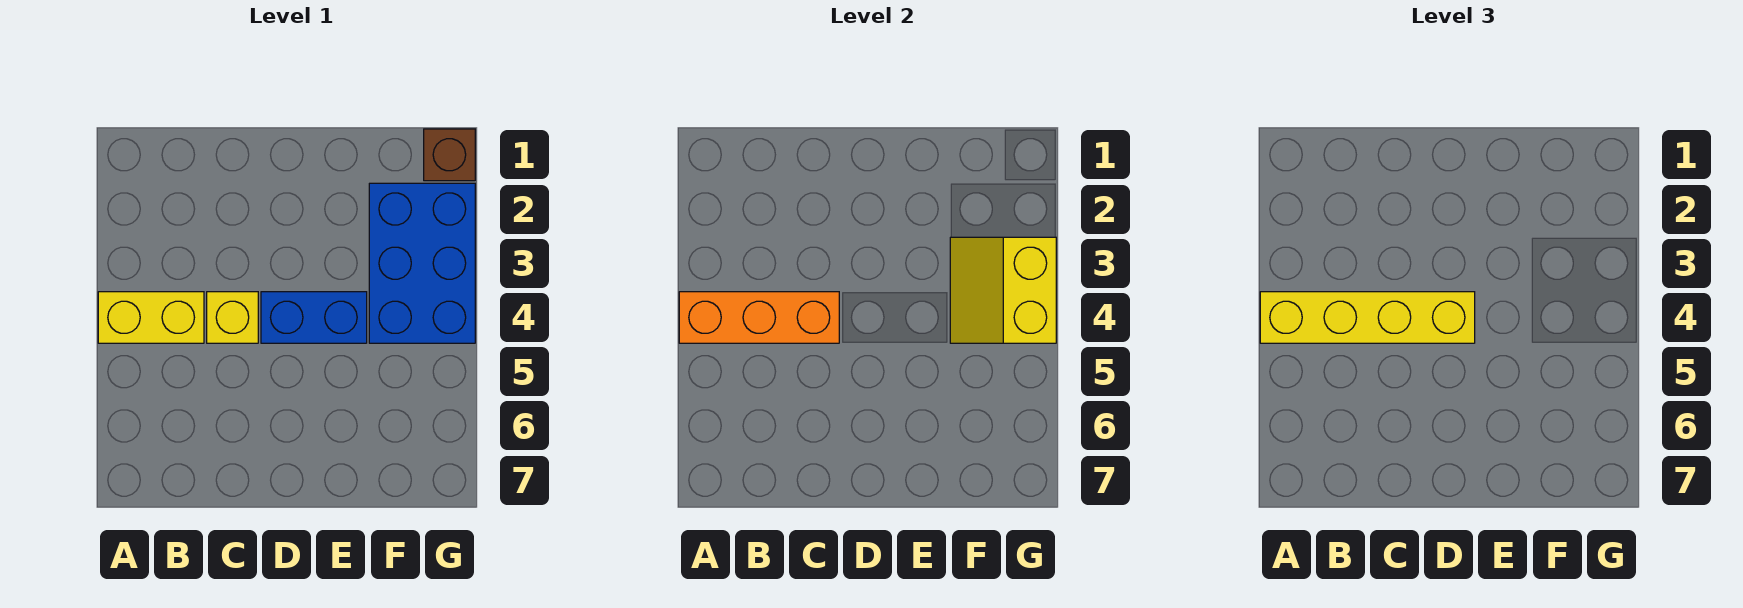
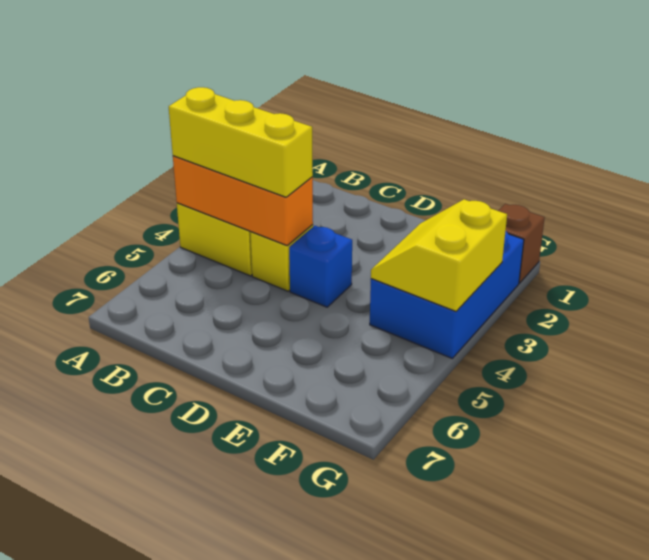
yellow brick A4:D4 level 3 -> yellow brick A4:C4 level 3
blue brick D4:E4 level 1 -> blue brick D4 level 1

